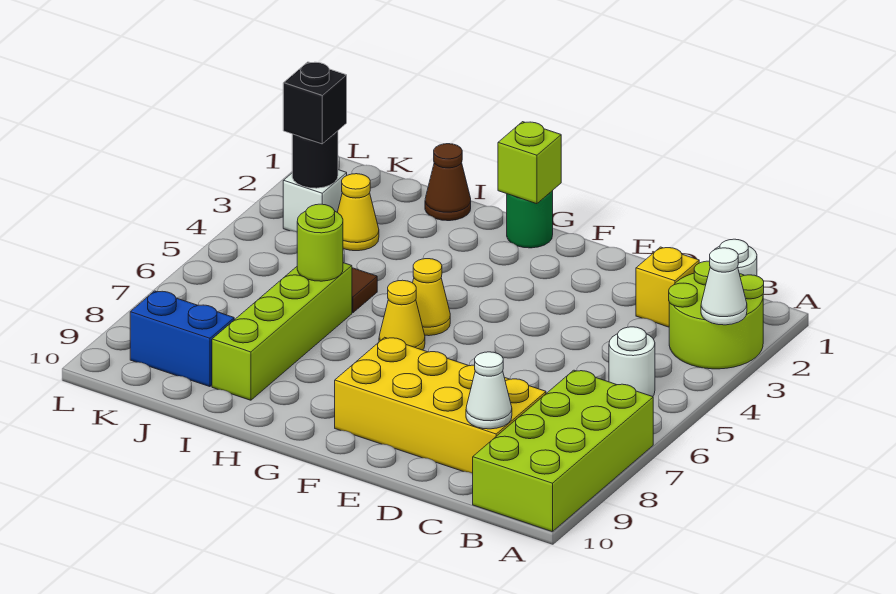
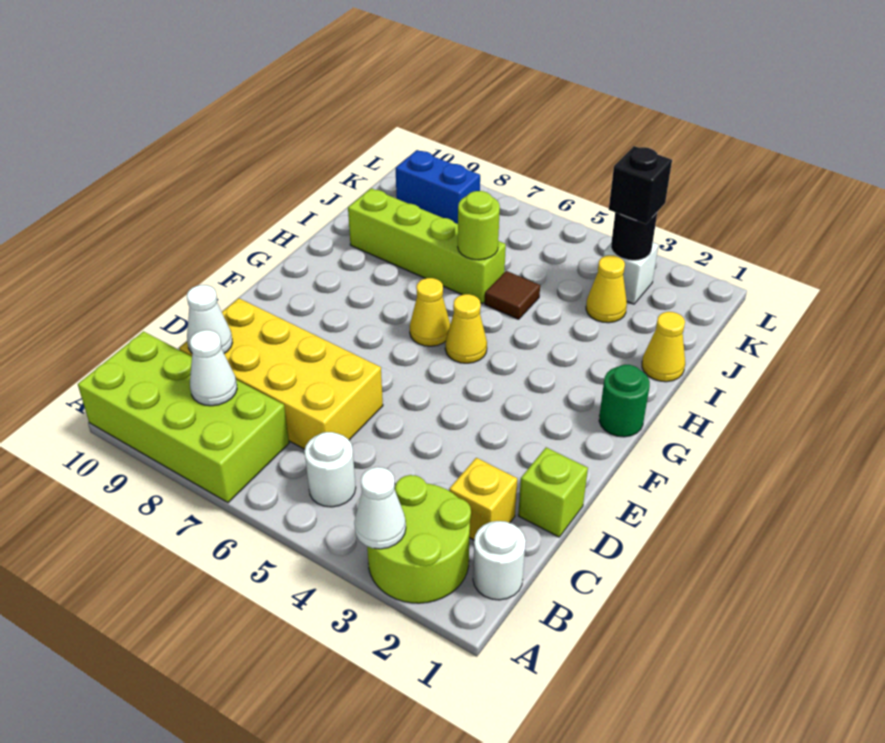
none -> white cone B8 level 2
yellow brick C8:F9 level 1 -> yellow brick C6:D9 level 1
lime brick G1 level 2 -> lime brick D1 level 1
brown cone I1 level 1 -> yellow cone I1 level 1
blue brick J9:K9 level 1 -> blue brick K8:K9 level 1

